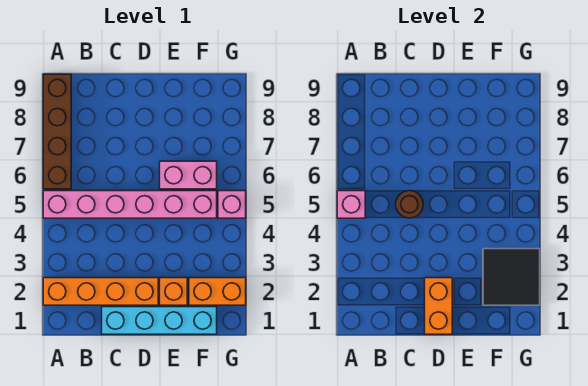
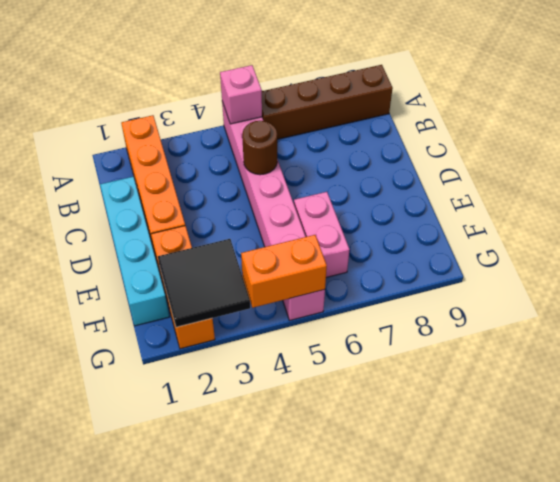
orange brick D1:D2 level 2 -> orange brick G4:G5 level 2

